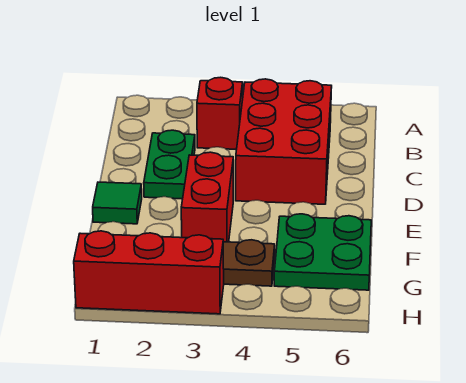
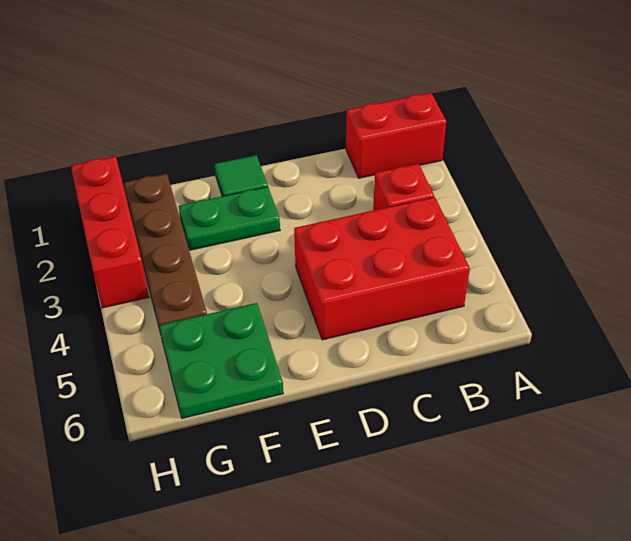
green plate C2:D2 level 1 -> green plate E2:F2 level 1
red brick E3:F3 level 1 -> red brick A1:B1 level 1

